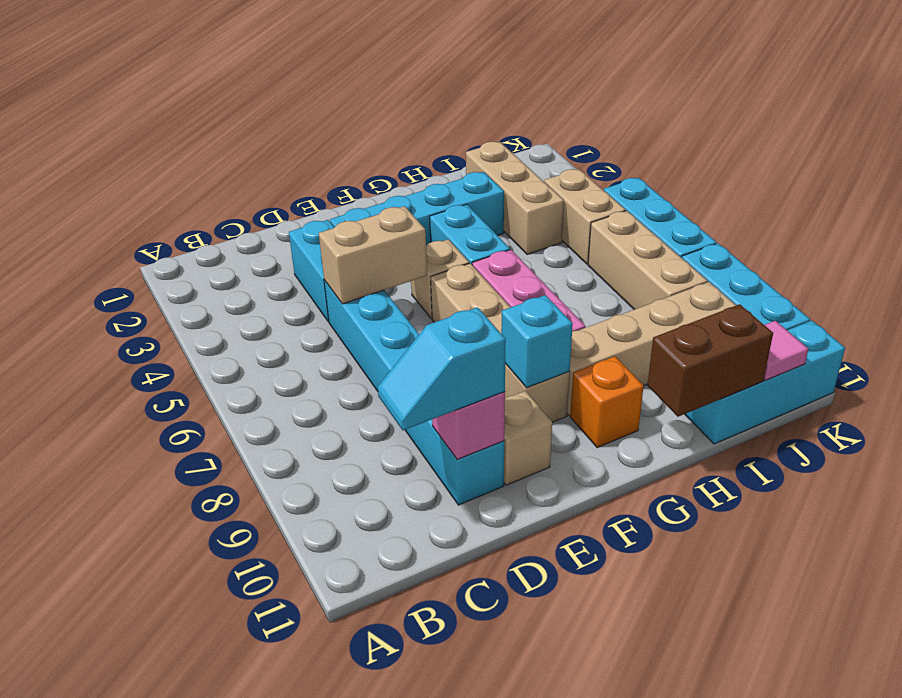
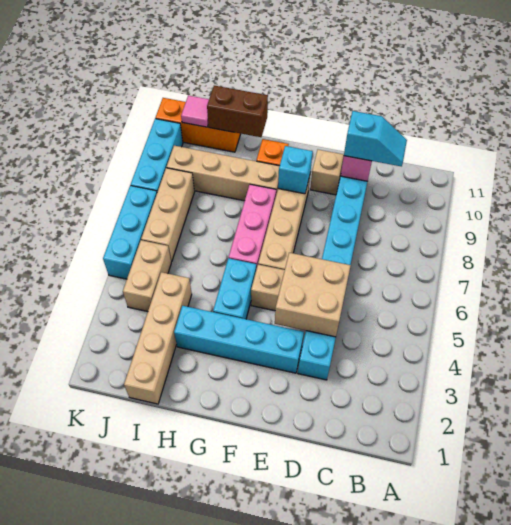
tan brick D5:E5 level 2 -> tan brick D4:E5 level 2
tan brick I2:I4 level 1 -> tan brick I1:I4 level 1
cyan brick I11:K11 level 1 -> orange brick I11:K11 level 1

